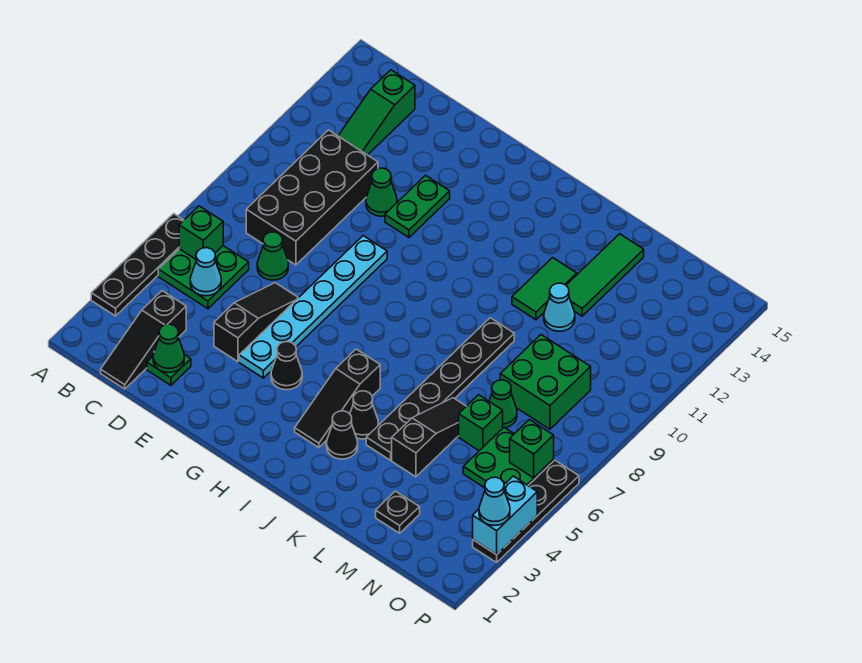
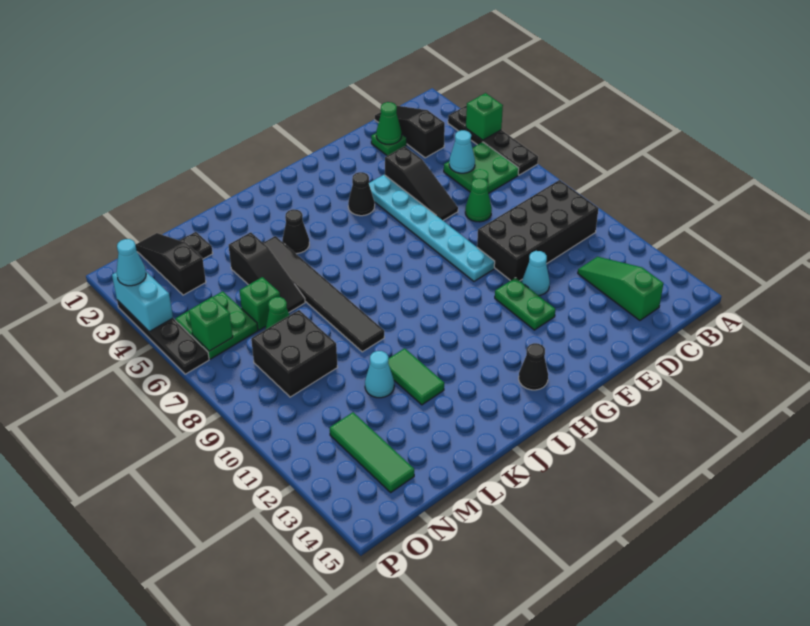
green brick B6 level 2 -> green brick A4 level 2
black brick C8:D11 level 1 -> black brick B9:E10 level 1
green cone E11 level 1 -> cyan cone E11 level 1
black slope I3:I5 level 1 top 5 -> black slope N1:N3 level 1 top 3
black cone J3 level 1 -> black cone H14 level 1
black plate K4:K9 level 1 -> black tile K4:K9 level 1
green tile L12:L14 level 1 -> green tile N12:N14 level 1
green brick M8:N9 level 1 -> black brick M8:N9 level 1

